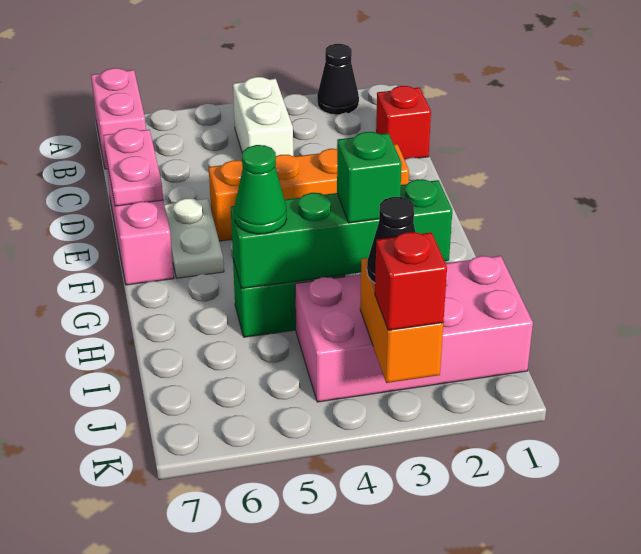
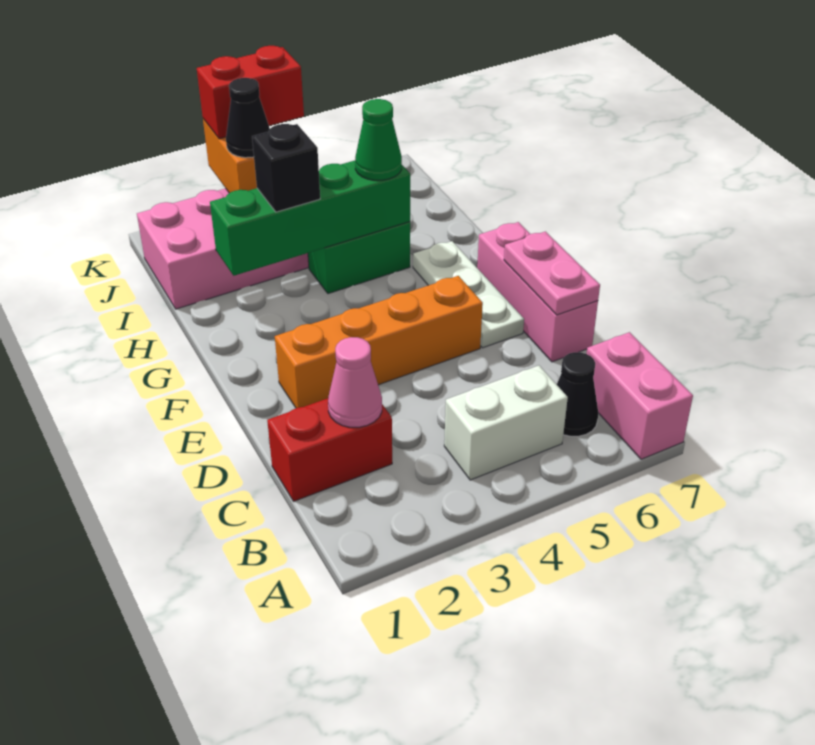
black cone A2 level 1 -> black cone B6 level 1
white brick B4:C4 level 1 -> white brick B4:B5 level 1
red brick C1 level 1 -> red brick C1:C2 level 1
none -> pink cone C2 level 2
white plate E6:F6 level 1 -> white plate E6:G6 level 1
green brick H3 level 3 -> black brick H3 level 3
red brick K3 level 3 -> red brick K3:K4 level 3

